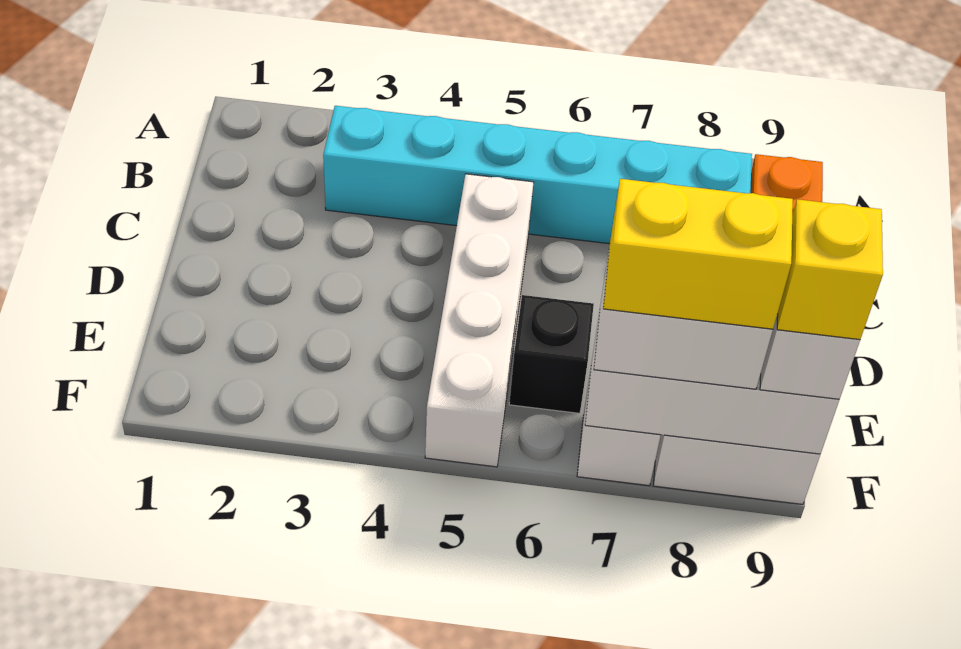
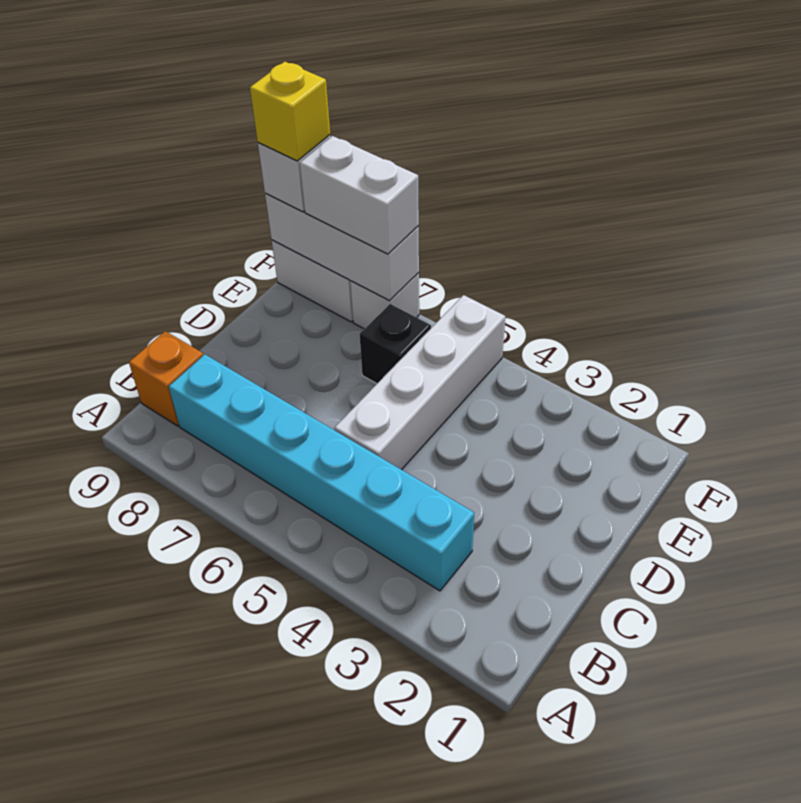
yellow brick F7:F8 level 4 -> none

